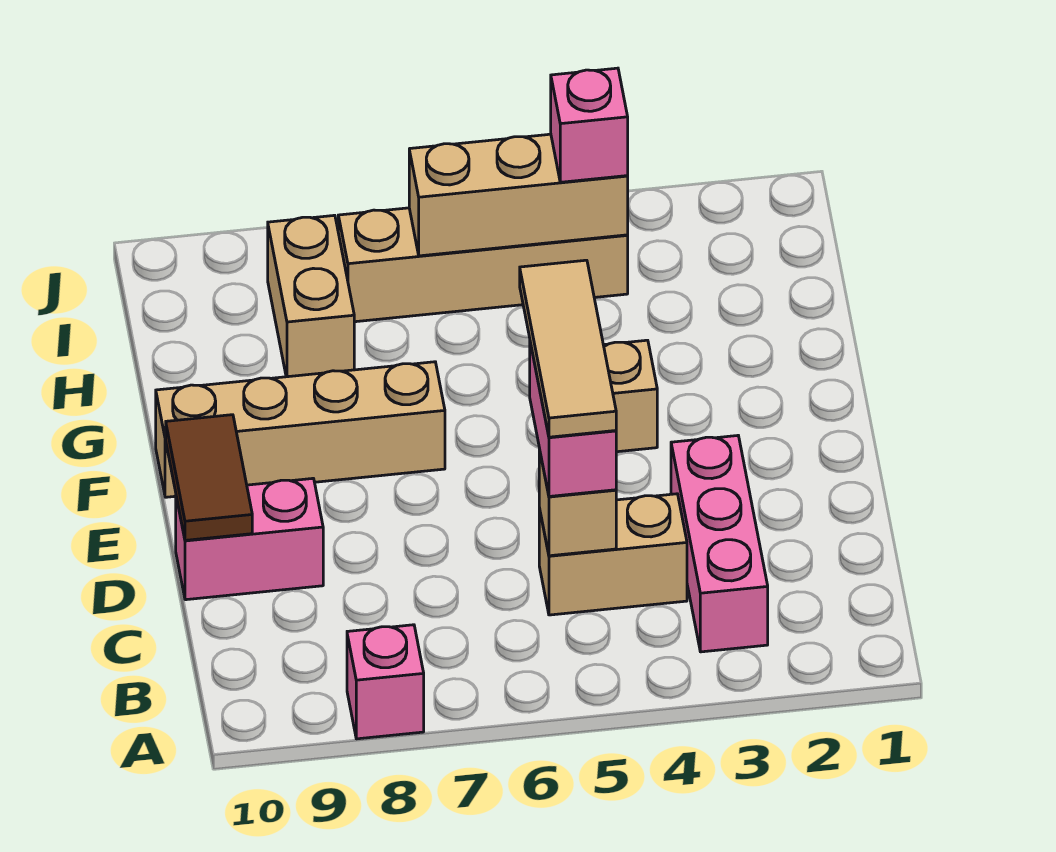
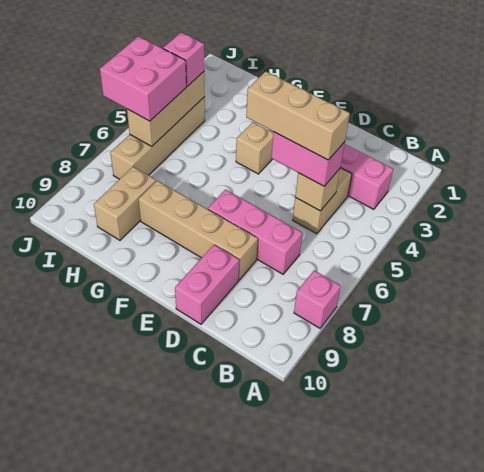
tan tile C5:E5 level 4 -> tan brick C5:E5 level 4
none -> pink brick C7:E7 level 1
brown tile D10:E10 level 2 -> none
tan brick F7:F10 level 1 -> tan brick D8:G8 level 1
tan brick H8:I8 level 1 -> tan brick H8:H9 level 1
none -> pink brick I5:J6 level 3

